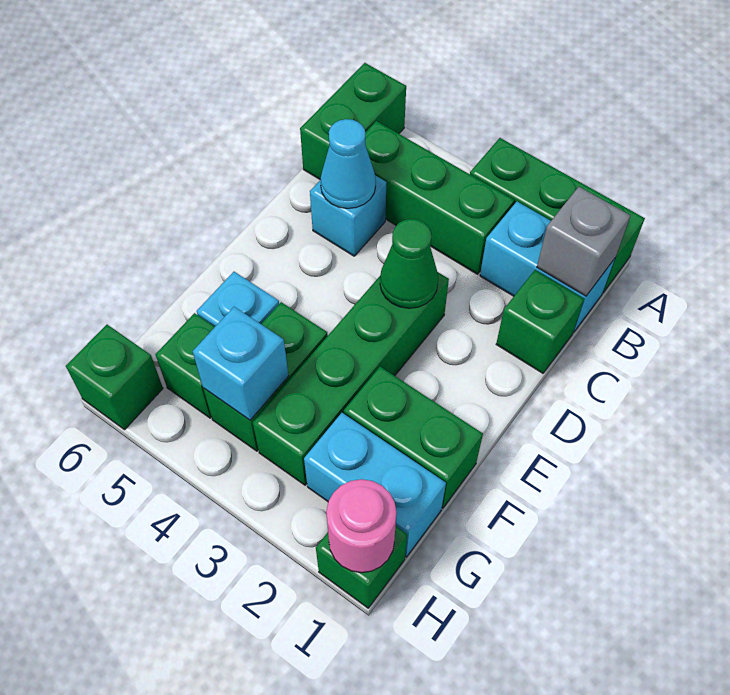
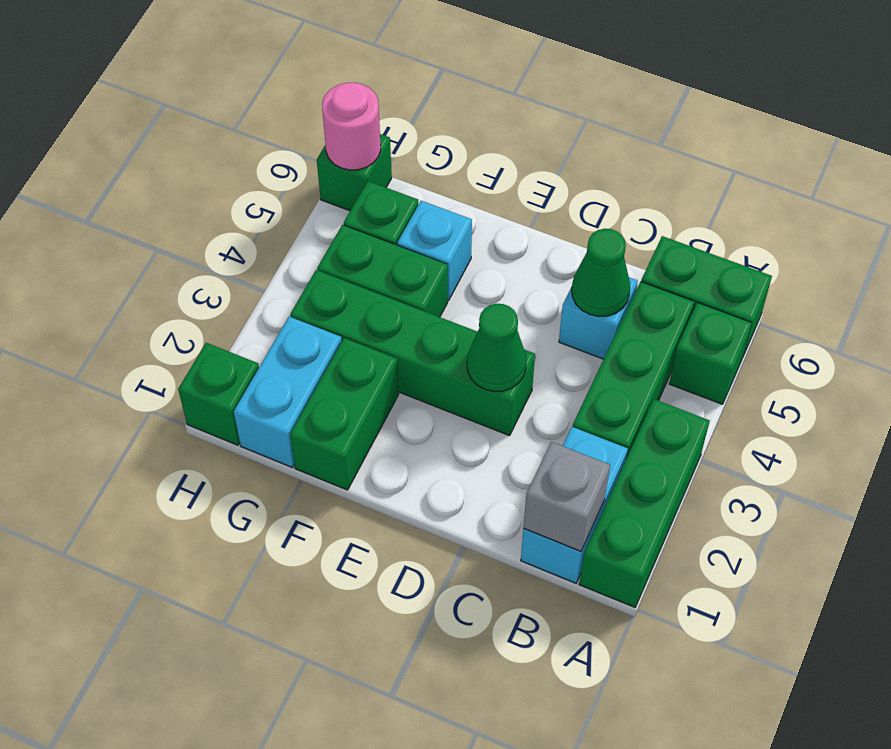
green brick C1 level 1 -> green brick A5 level 1
cyan cone C5 level 2 -> green cone C5 level 2
cyan brick G4 level 2 -> none
pink round brick H1 level 2 -> pink round brick H6 level 2

